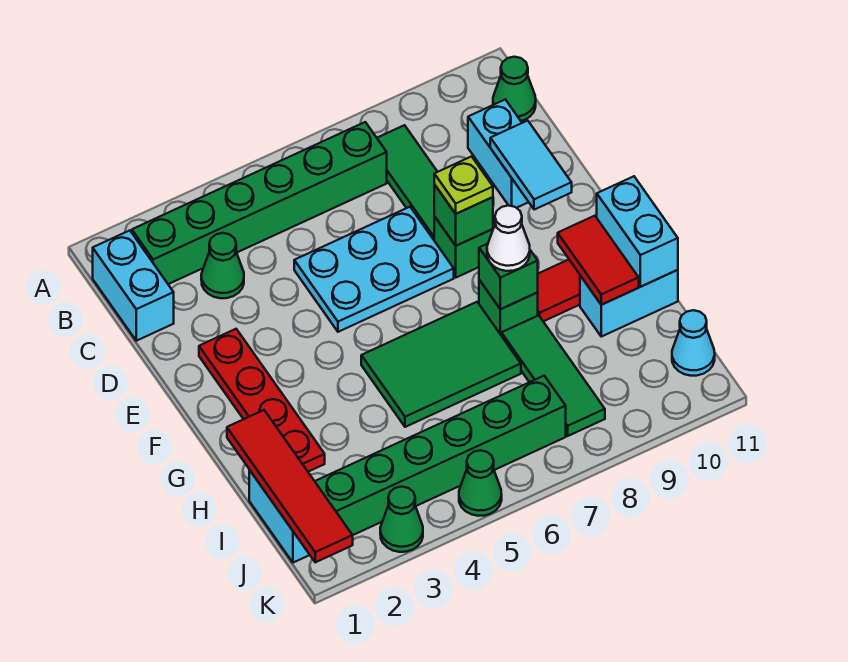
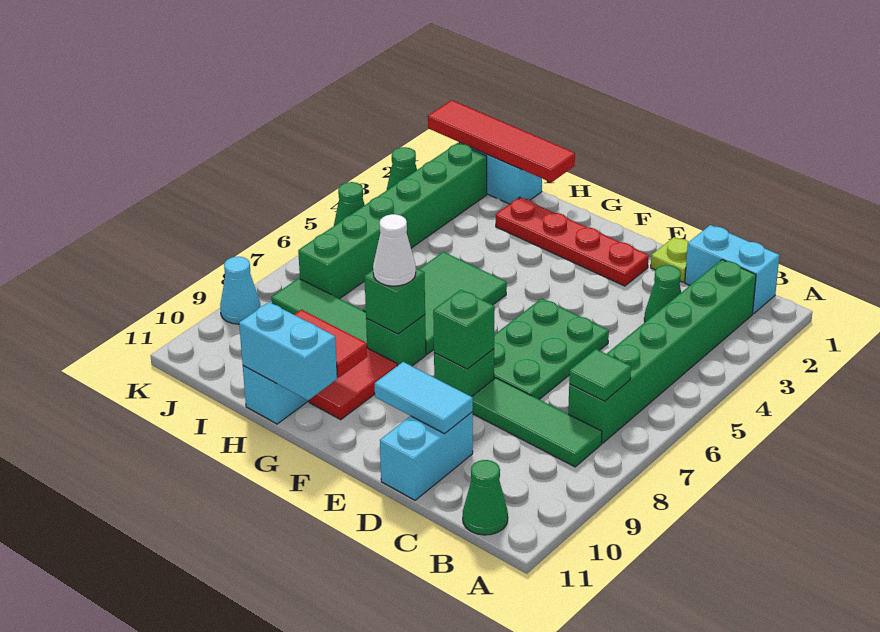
none -> green tile B7 level 2
cyan brick C10:D10 level 1 -> cyan brick D10:D11 level 1
cyan plate D5:E7 level 1 -> green plate D5:E7 level 1
lime plate E8 level 3 -> lime plate D1 level 1
cyan cone J11 level 1 -> cyan cone K9 level 1

